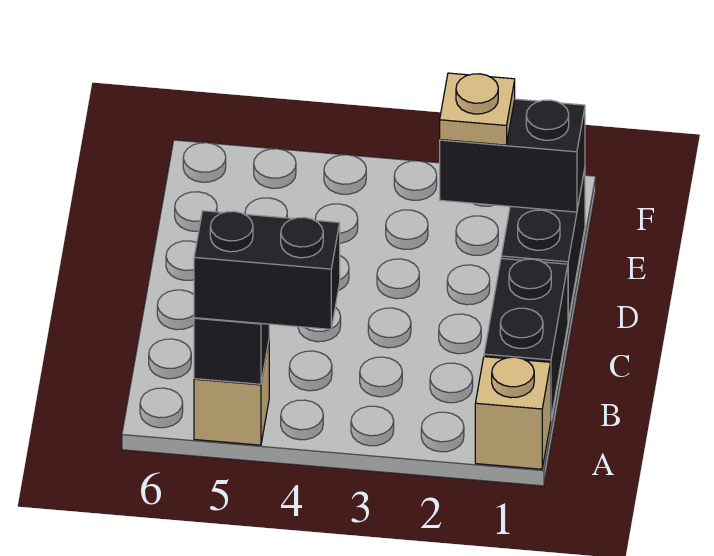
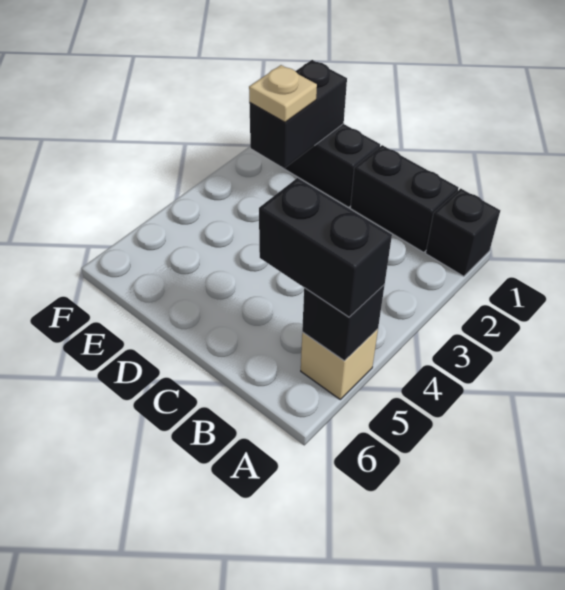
tan brick A1 level 1 -> black brick A1 level 1
black brick A4:A5 level 3 -> black brick A5:B5 level 3

